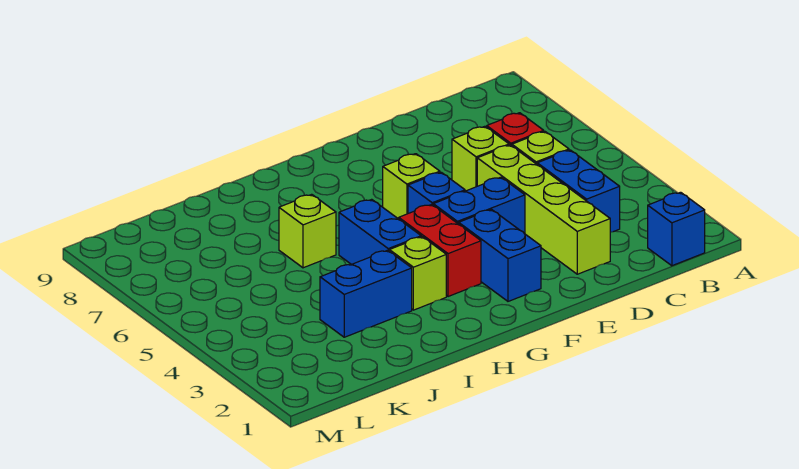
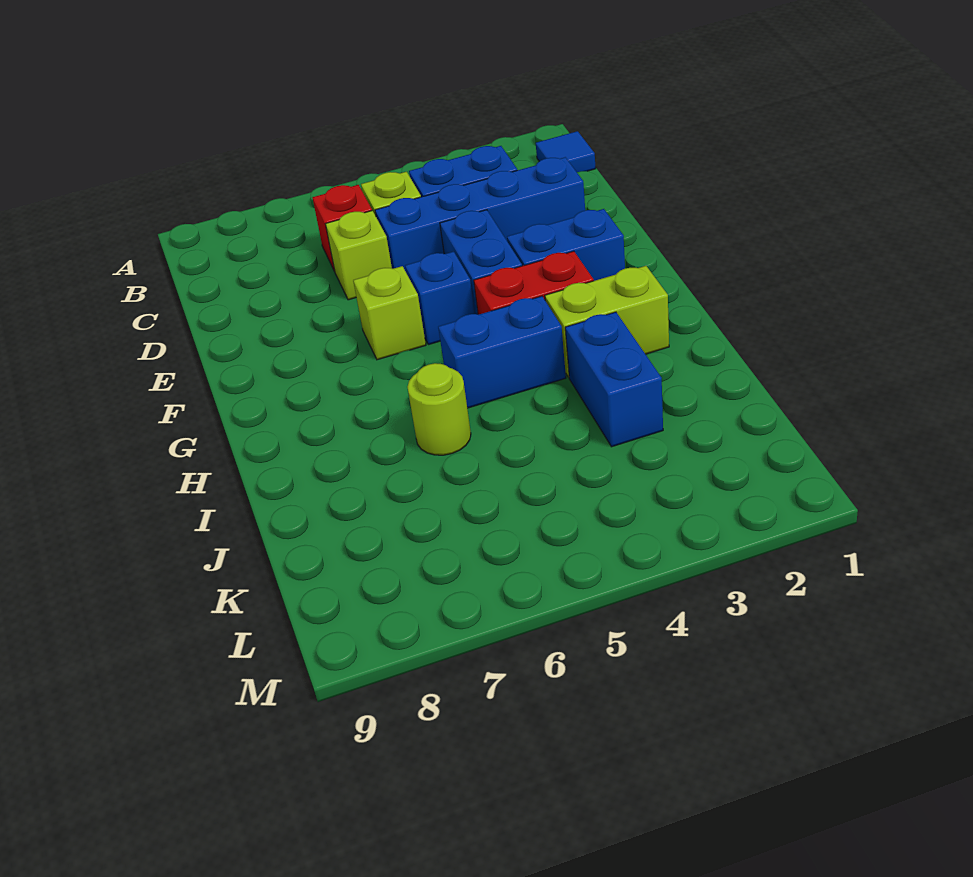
blue brick B1 level 1 -> blue tile B1 level 1
lime brick D2:D5 level 1 -> blue brick D2:D5 level 1
lime brick H3 level 1 -> lime brick H2:H3 level 1
lime brick I6 level 1 -> lime round brick I6 level 1

